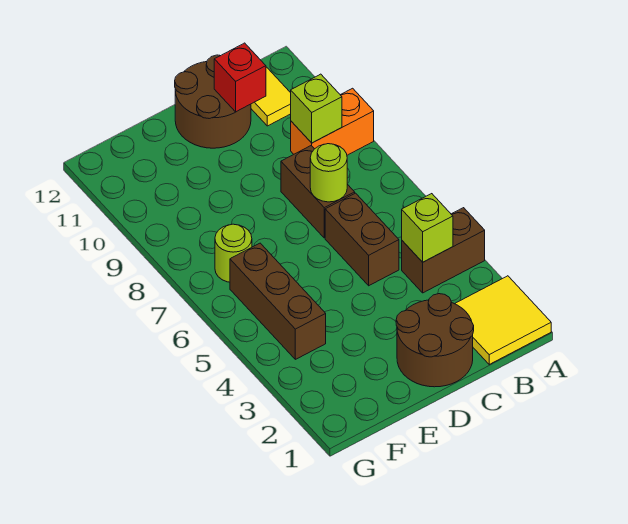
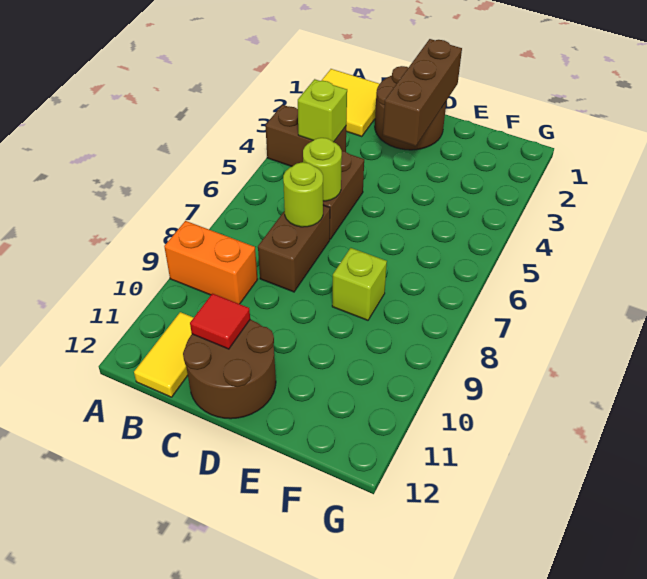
lime brick B9 level 2 -> lime brick E8 level 1
red brick C11 level 2 -> red tile C11 level 2
brown brick F4:F6 level 1 -> brown brick D1:D3 level 2
lime round brick F7 level 1 -> lime round brick C6 level 2

